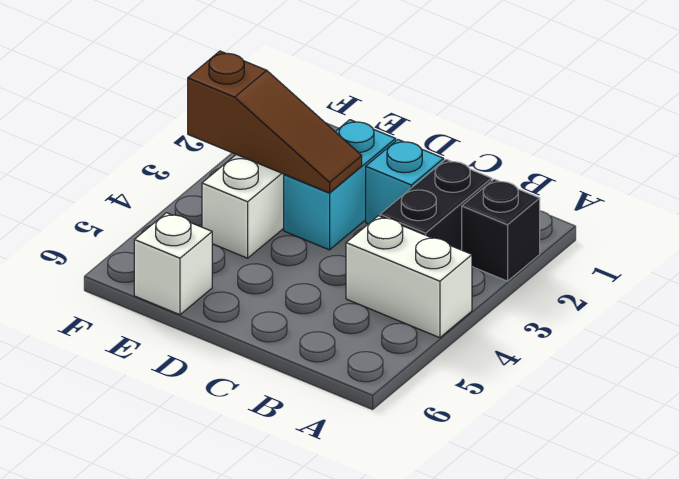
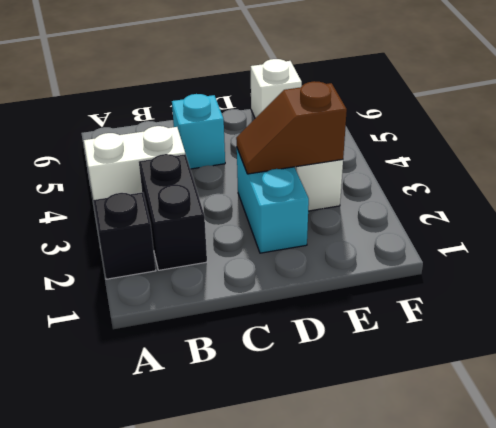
cyan brick C2 level 1 -> cyan brick C5 level 1
brown slope D3:F3 level 2 top F -> brown slope D3:E3 level 2 top E

